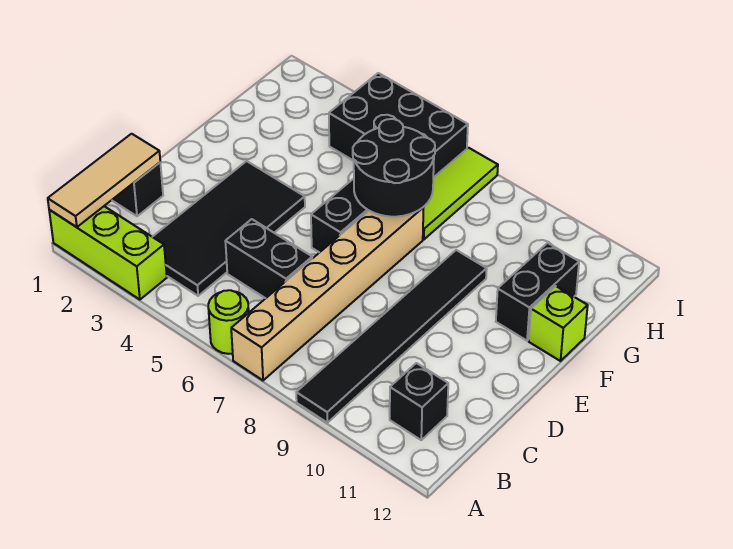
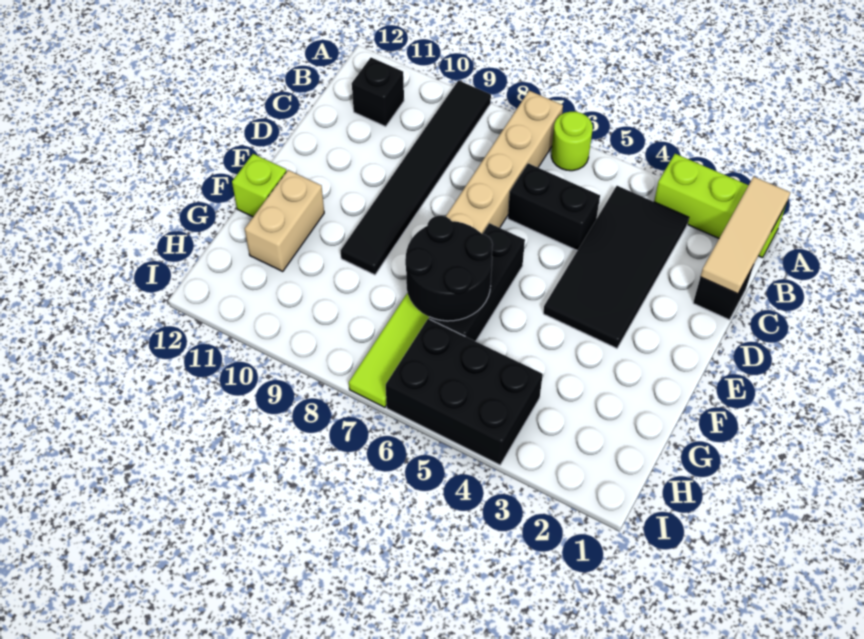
black brick F11:G11 level 1 -> tan brick F11:G11 level 1

